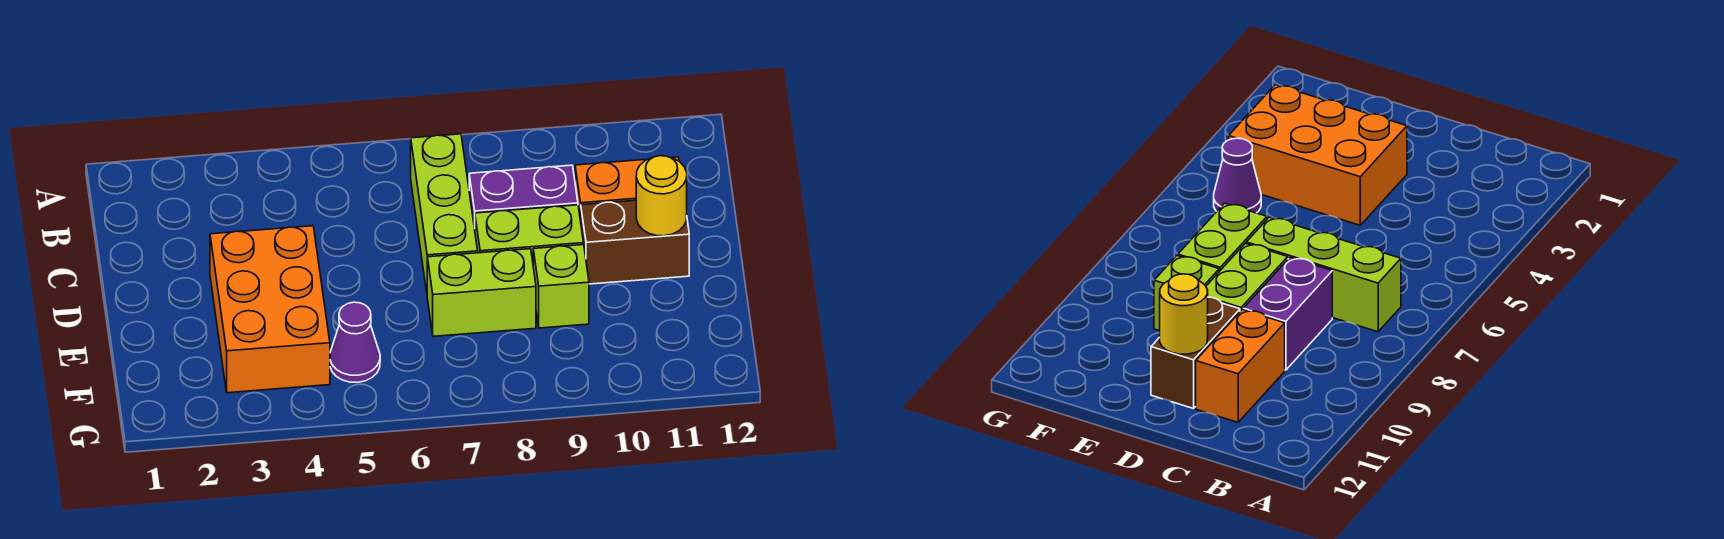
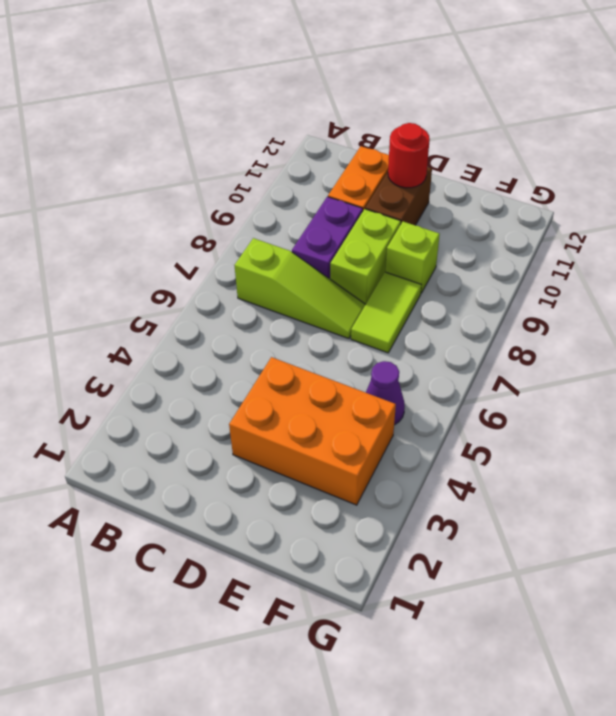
lime brick B7:D7 level 1 -> lime slope B7:D7 level 1 top B
yellow round brick D11 level 2 -> red round brick D11 level 2
lime brick E7:E8 level 1 -> lime tile E7:E8 level 1

